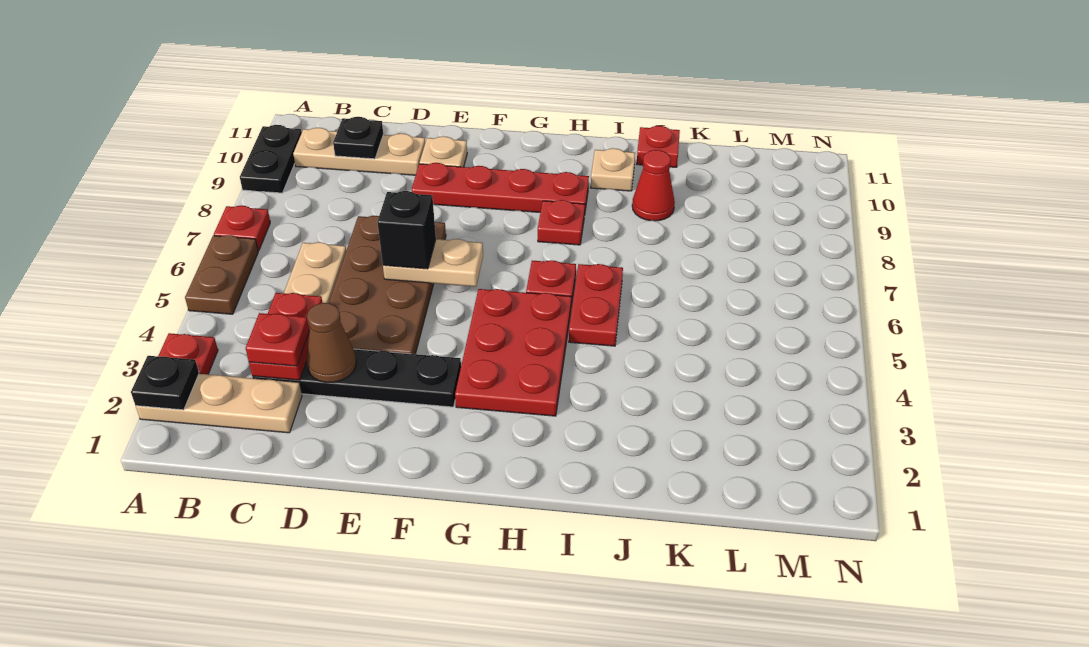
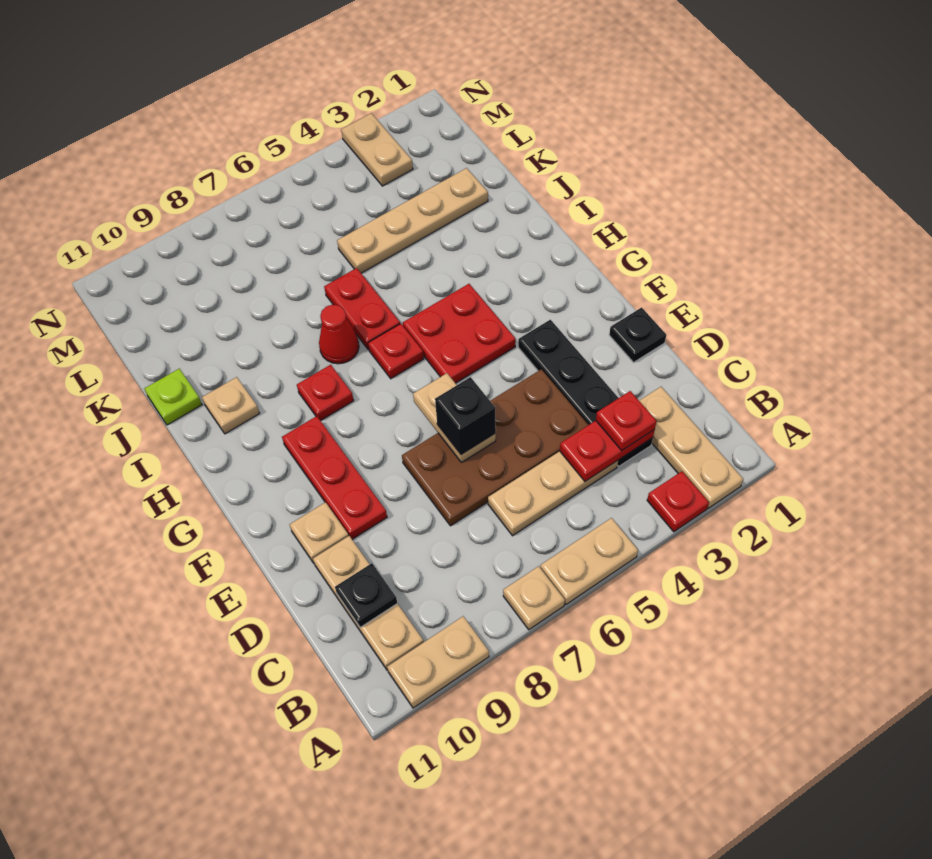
black plate A2 level 2 -> black plate E1 level 1
brown plate A5:A6 level 1 -> tan plate A5:A6 level 1
red plate A7 level 1 -> tan plate A7 level 1
black plate A9:A10 level 1 -> tan plate A9:A10 level 1
brown cone D3 level 2 -> none
red plate E9:H9 level 1 -> red plate E9:G9 level 1
red plate G3:H5 level 1 -> red plate G4:H5 level 1
red plate I5:I6 level 1 -> red plate I6:J6 level 1
red cone J9 level 1 -> red cone I7 level 1
red plate J11 level 1 -> lime plate J11 level 1
none -> tan plate K2:K5 level 1
none -> tan plate M3:N3 level 1

